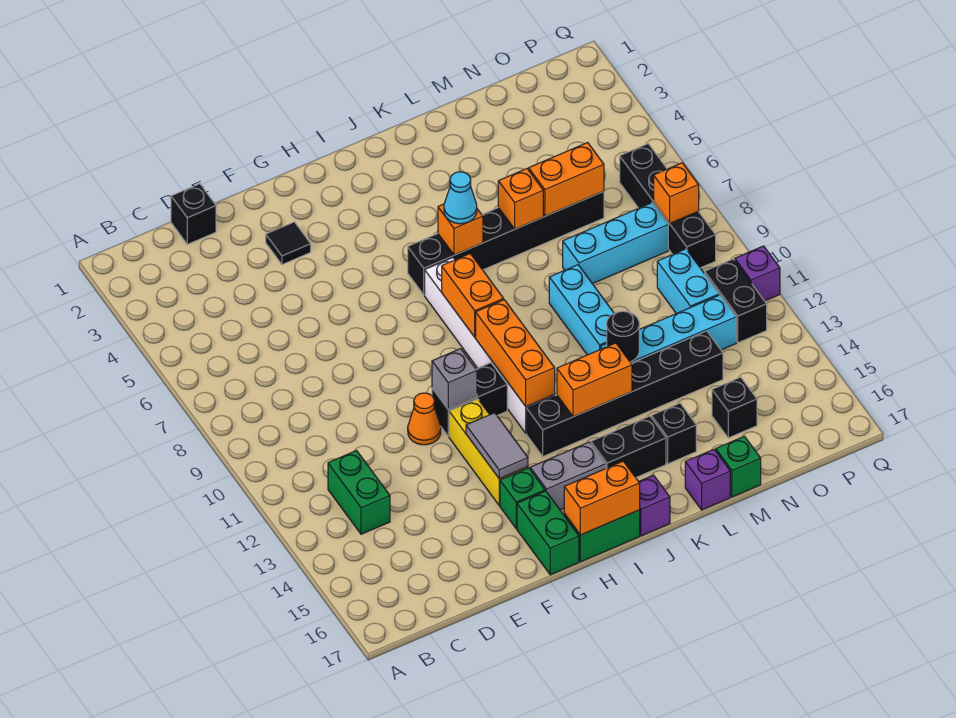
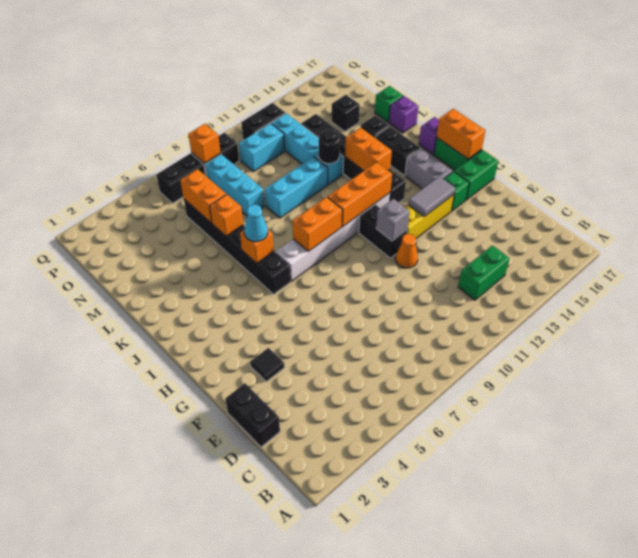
black brick D1 level 1 -> black brick D1:E1 level 1
purple brick Q11 level 1 -> none

